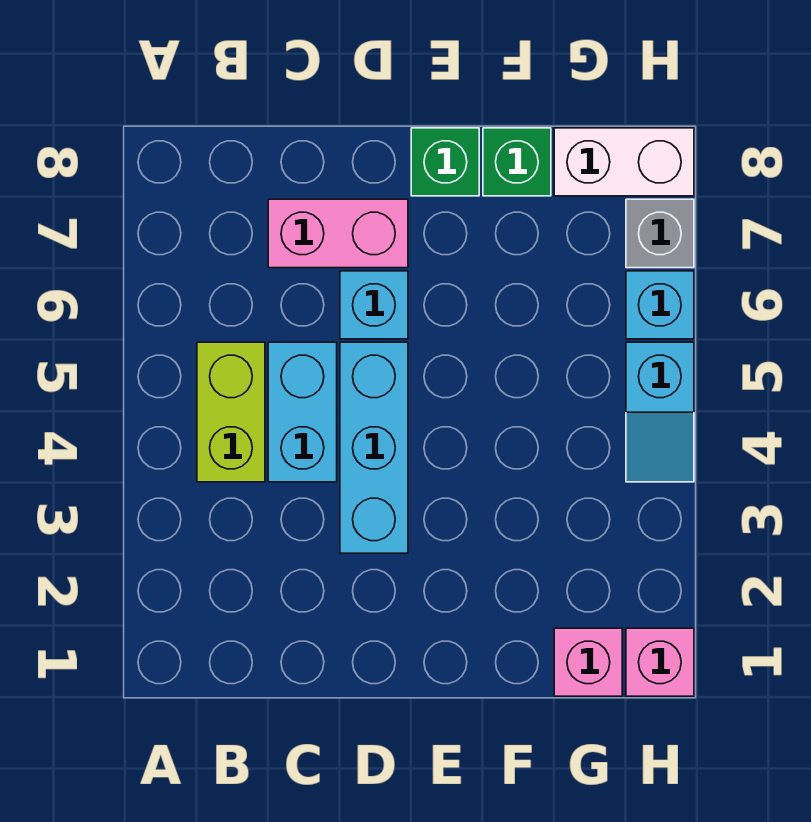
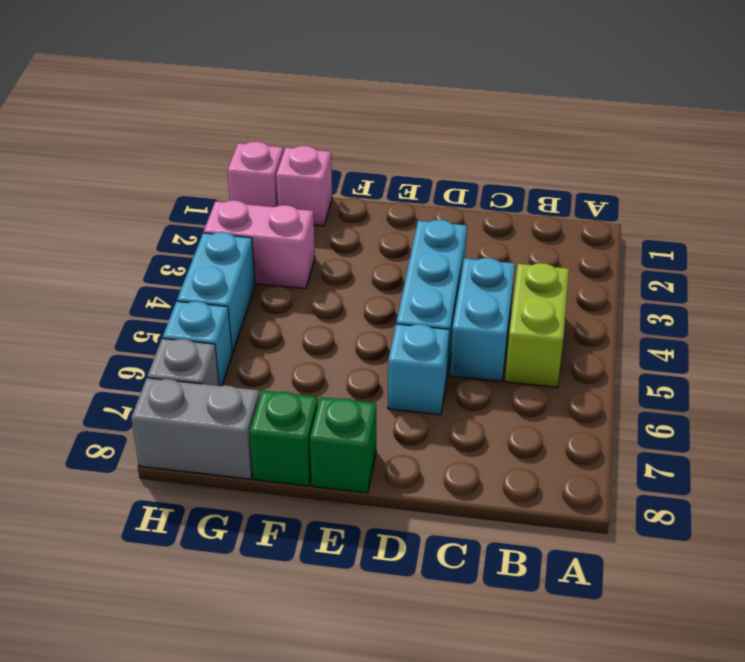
pink brick C7:D7 level 1 -> pink brick G3:H3 level 1
white brick G8:H8 level 1 -> grey brick G8:H8 level 1
cyan slope H4:H5 level 1 top 5 -> cyan brick H4:H5 level 1

